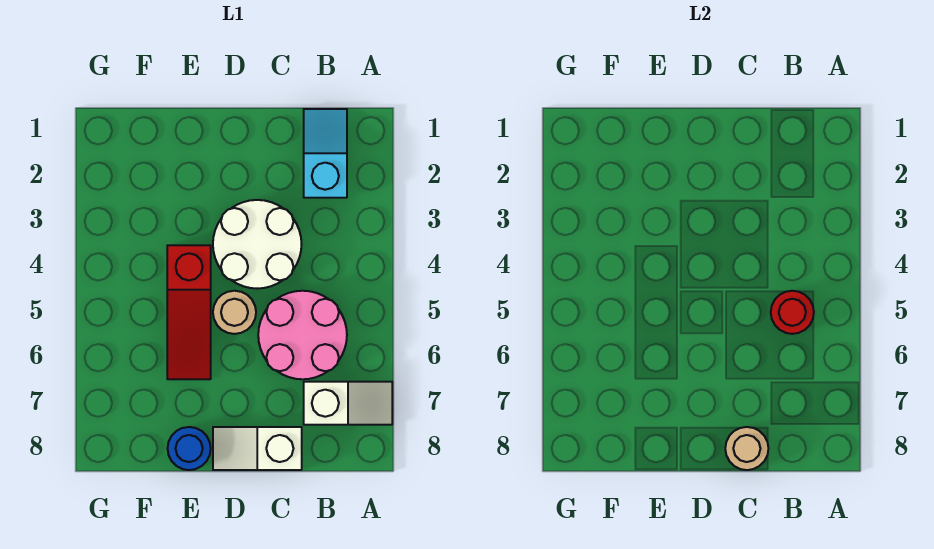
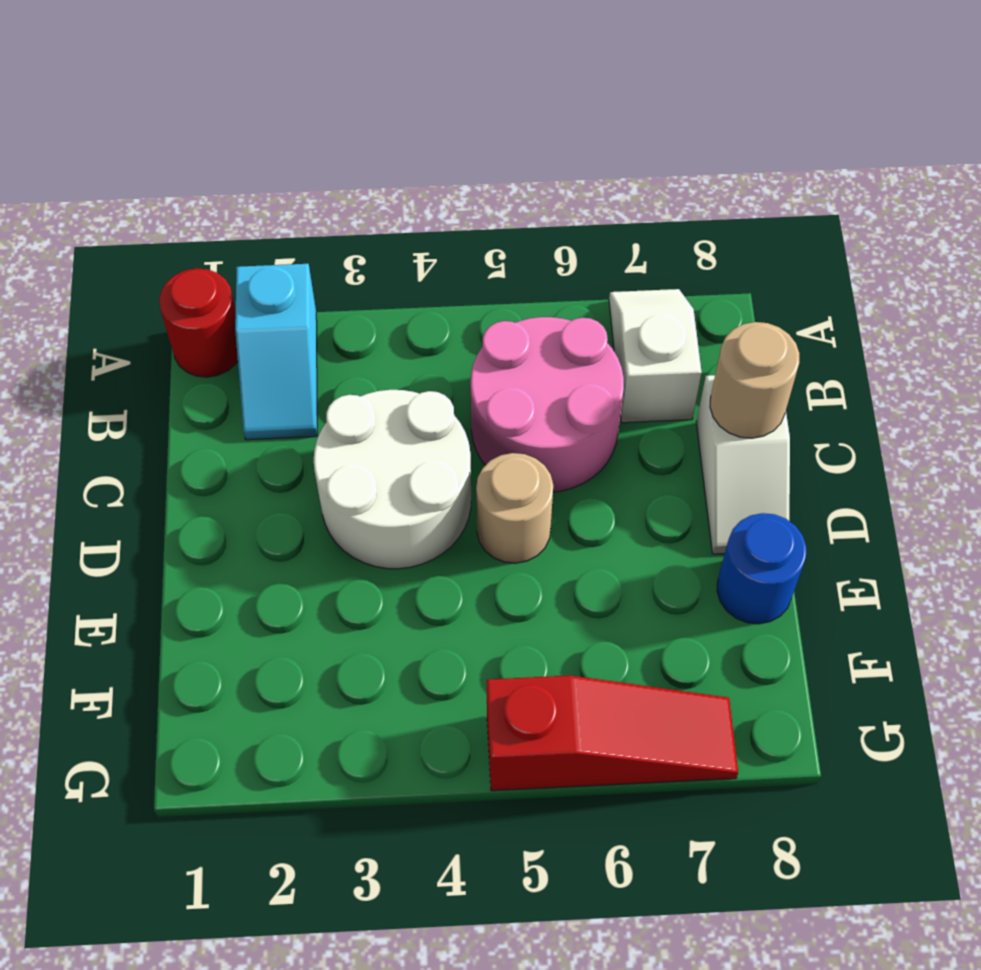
cyan slope B1:B2 level 1 top 2 -> cyan slope A2:B2 level 1 top A
red round brick B5 level 2 -> red round brick A1 level 1
red slope E4:E6 level 1 top 4 -> red slope G5:G7 level 1 top 5

